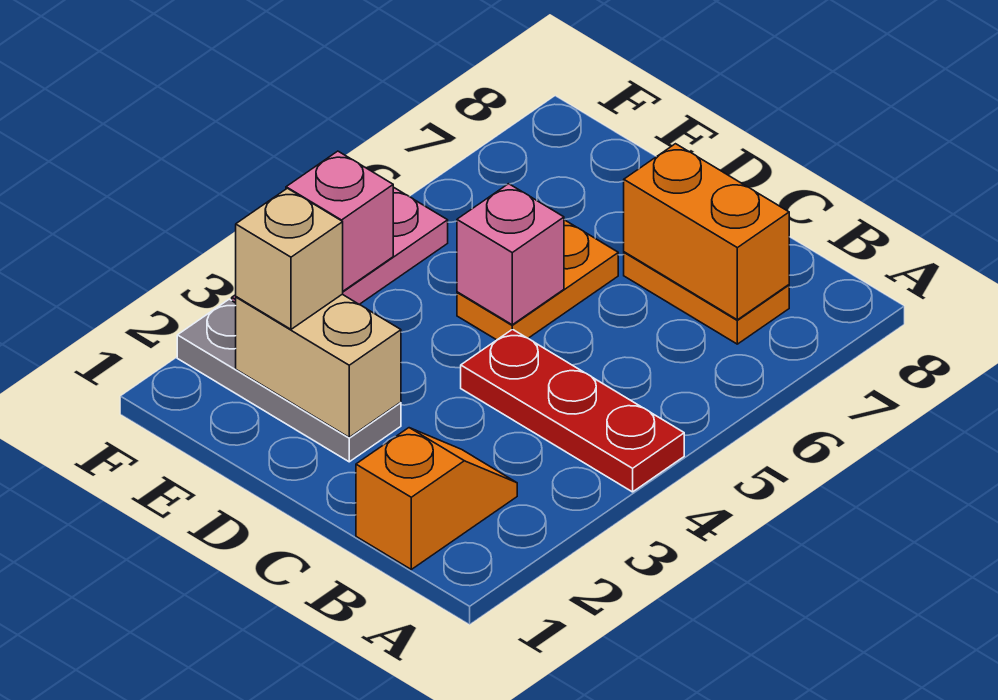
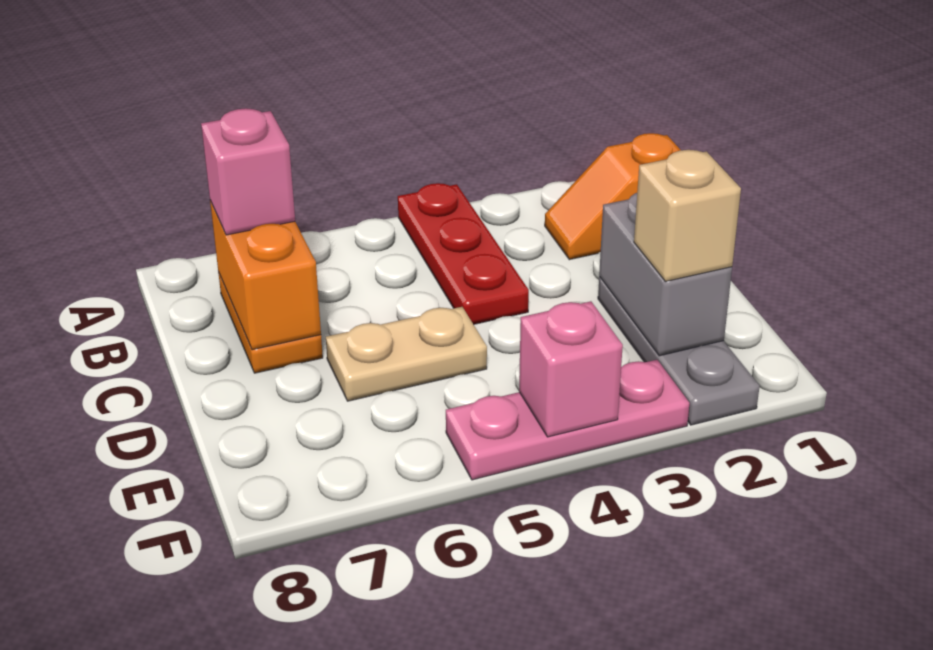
tan brick D2:E2 level 2 -> grey brick D2:E2 level 2
orange plate D5:D6 level 1 -> tan plate D5:D6 level 1
pink brick D5 level 2 -> pink brick B7 level 3

